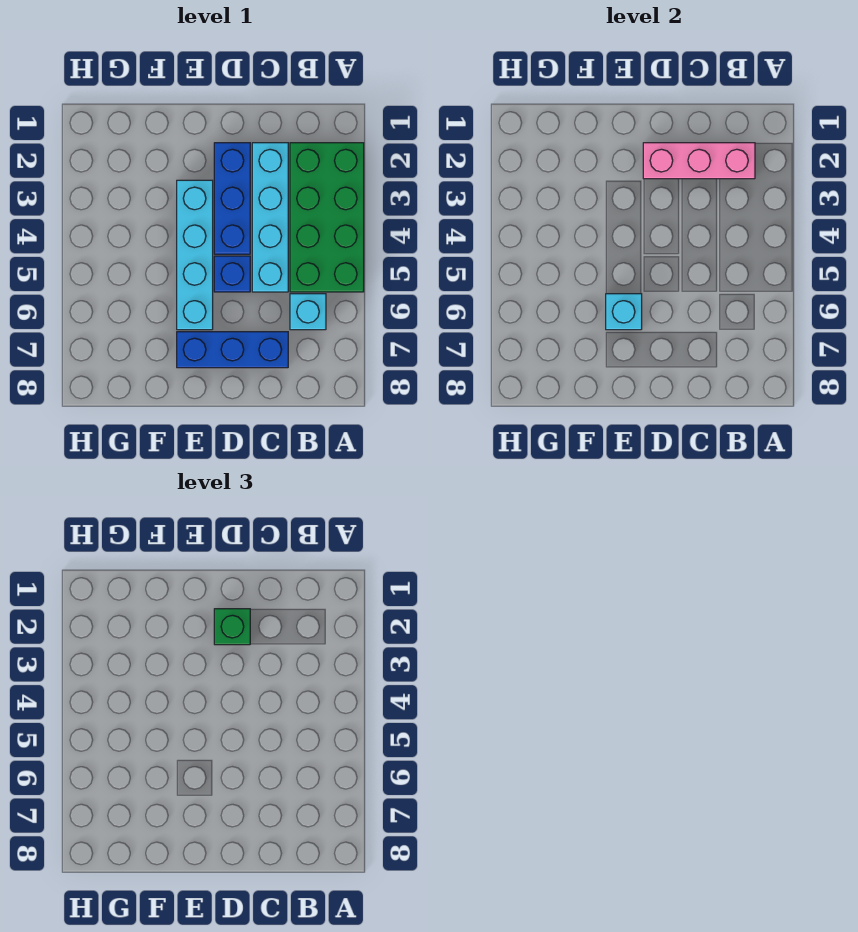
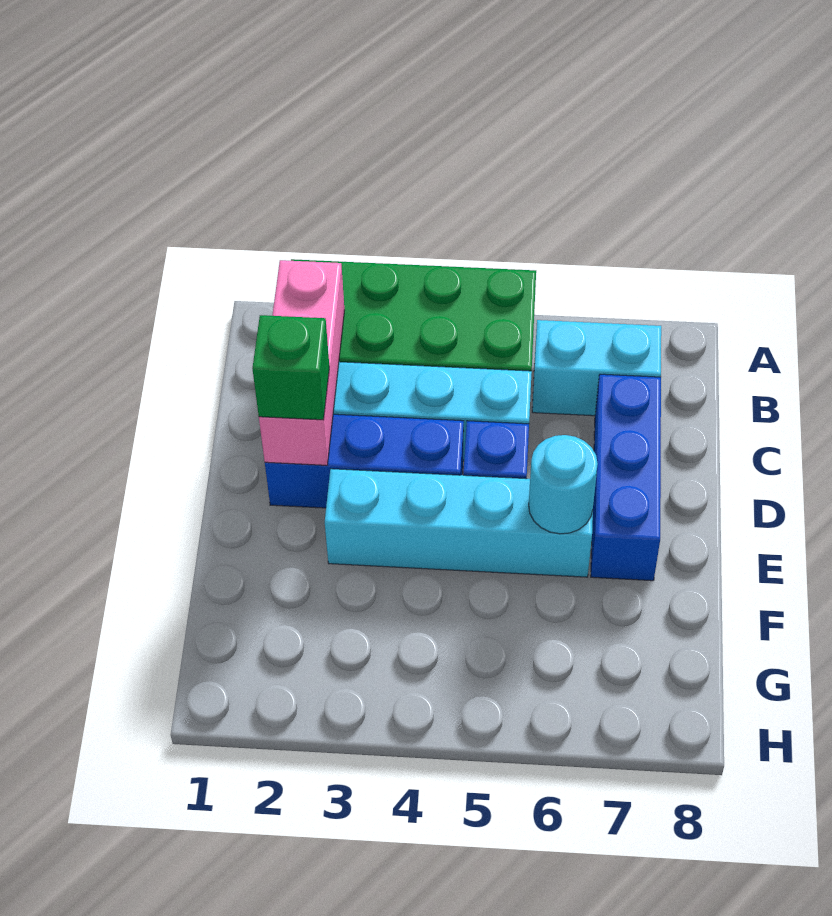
cyan brick B6 level 1 -> cyan brick B6:B7 level 1
cyan brick E6 level 2 -> cyan round brick E6 level 2

